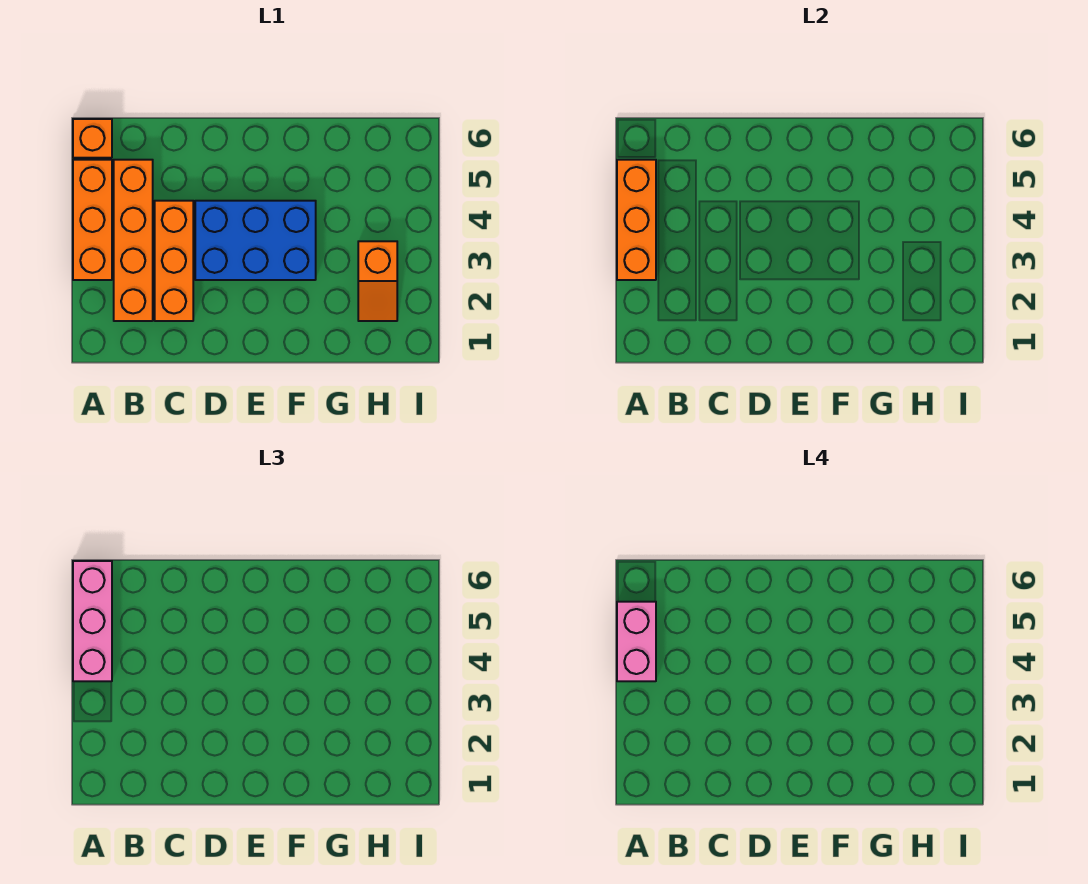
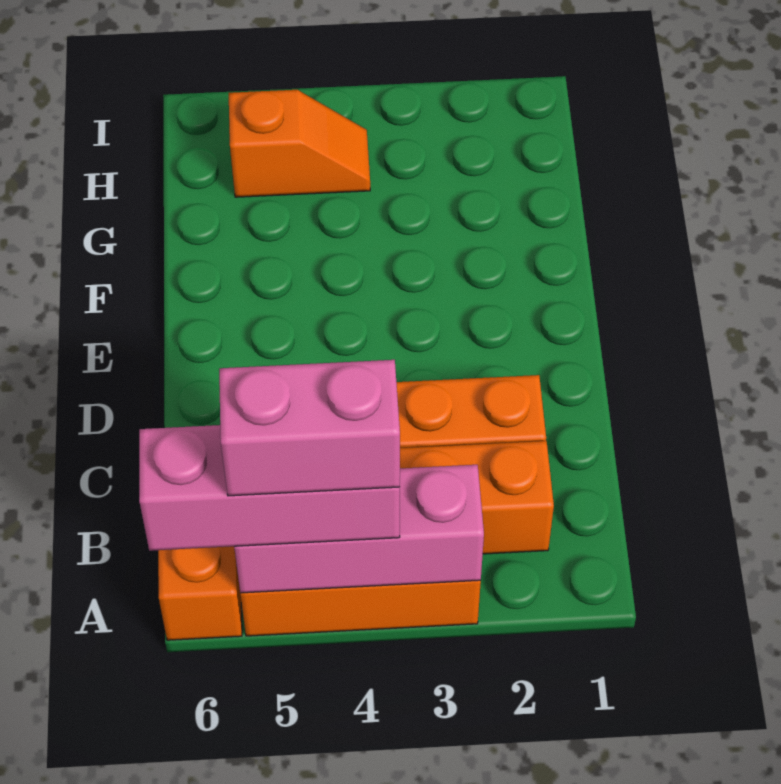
orange brick A3:A5 level 2 -> pink brick A3:A5 level 2
blue brick D3:F4 level 1 -> none
orange slope H2:H3 level 1 top 3 -> orange slope H4:H5 level 1 top 5

